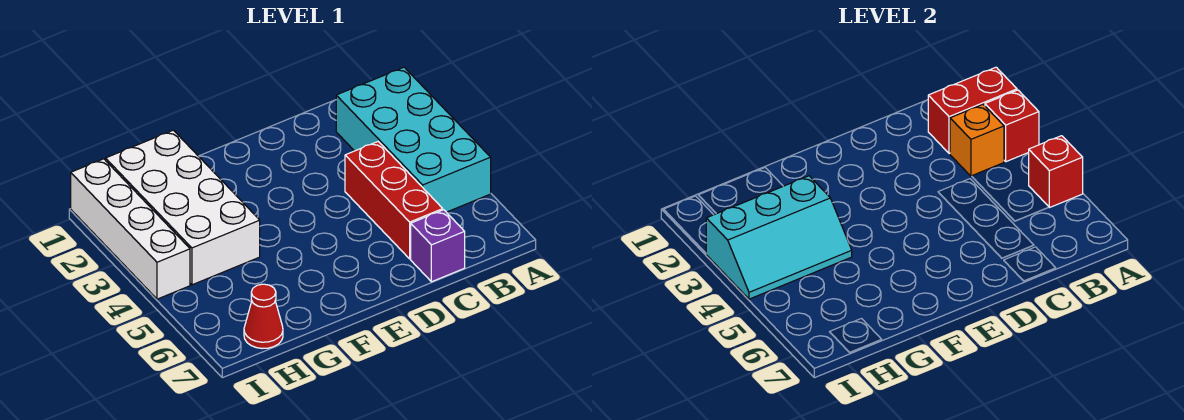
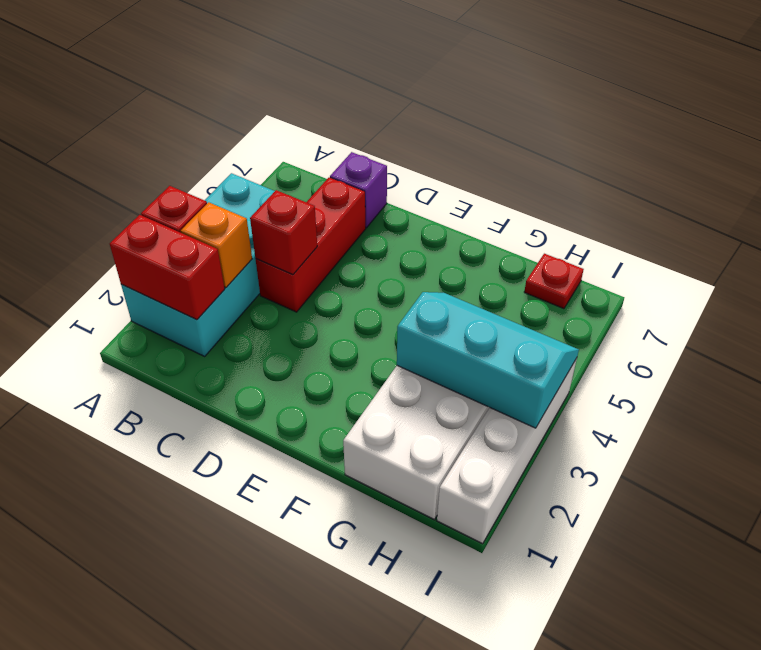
red brick A5 level 2 -> red brick C4 level 2
red cone H7 level 1 -> red plate H7 level 1

